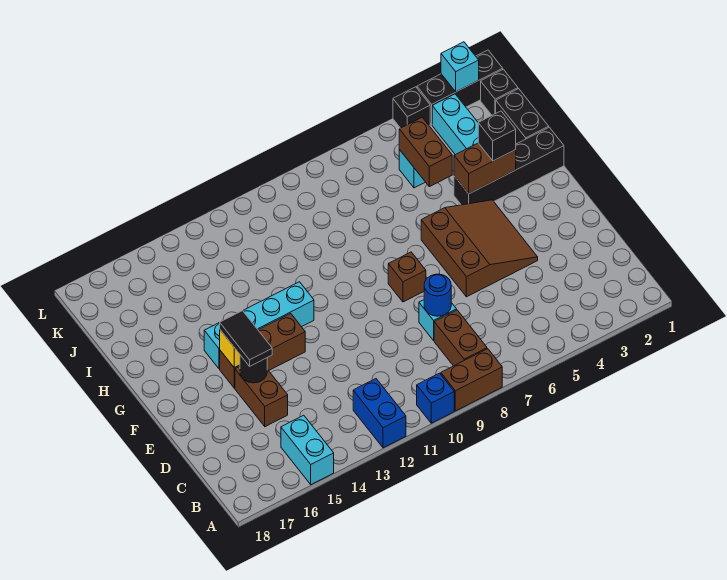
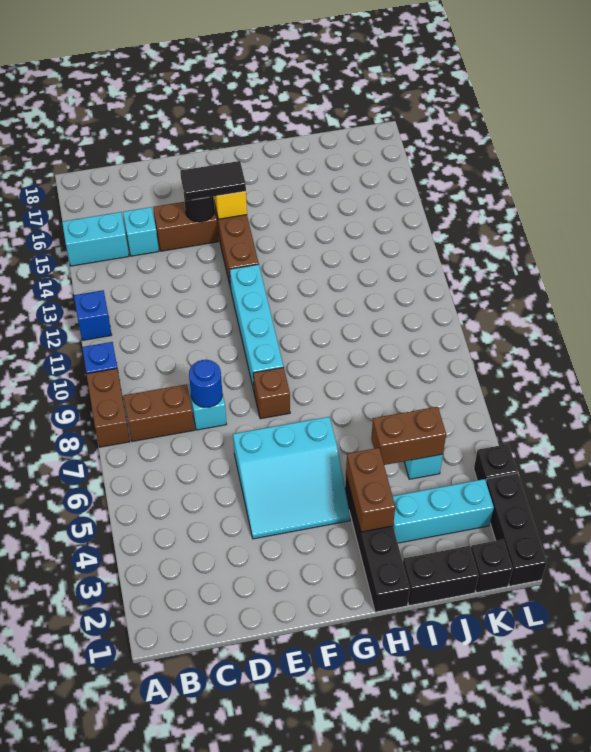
blue brick A12:B12 level 1 -> blue brick A12 level 1
brown slope E4:G6 level 1 top 6 -> cyan slope E4:G6 level 1 top 6
cyan brick G12:G15 level 1 -> cyan brick F9:F12 level 1
black brick H3 level 3 -> none
cyan brick L2 level 2 -> cyan brick C15 level 1

